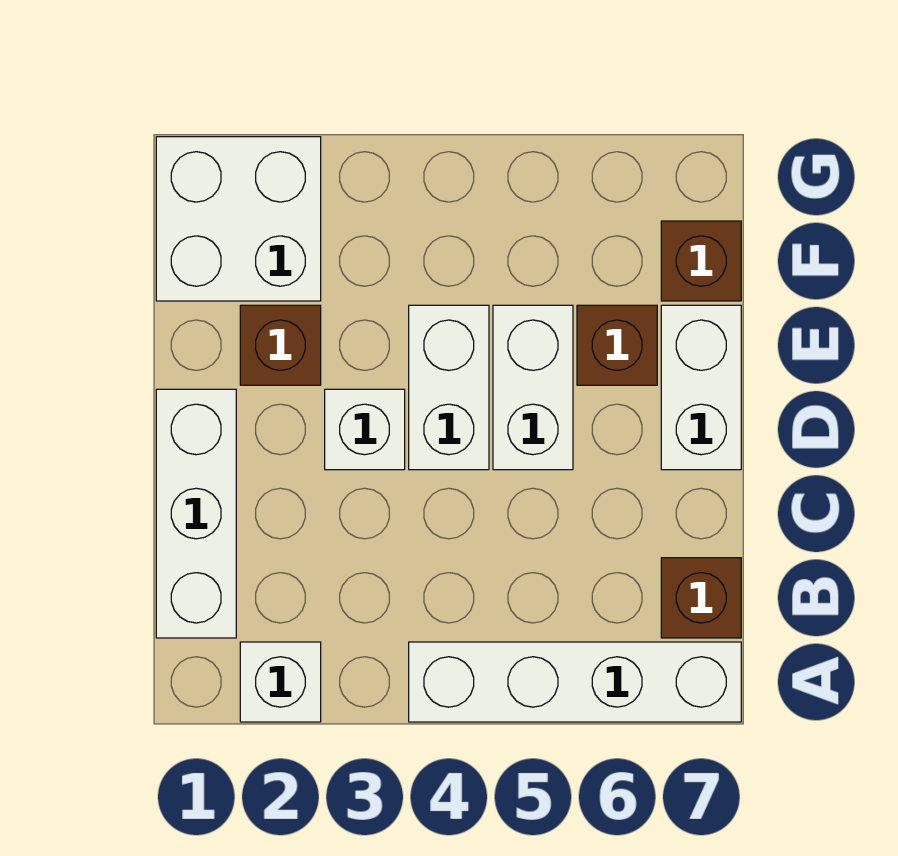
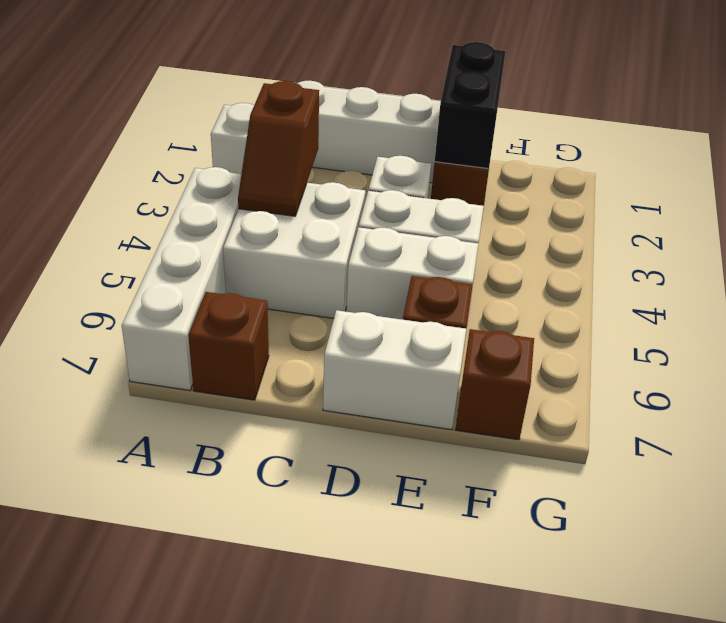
none -> brown slope B3:B4 level 2 top 3
none -> black brick E1:E2 level 2
white brick F1:G2 level 1 -> white brick B4:C5 level 1

